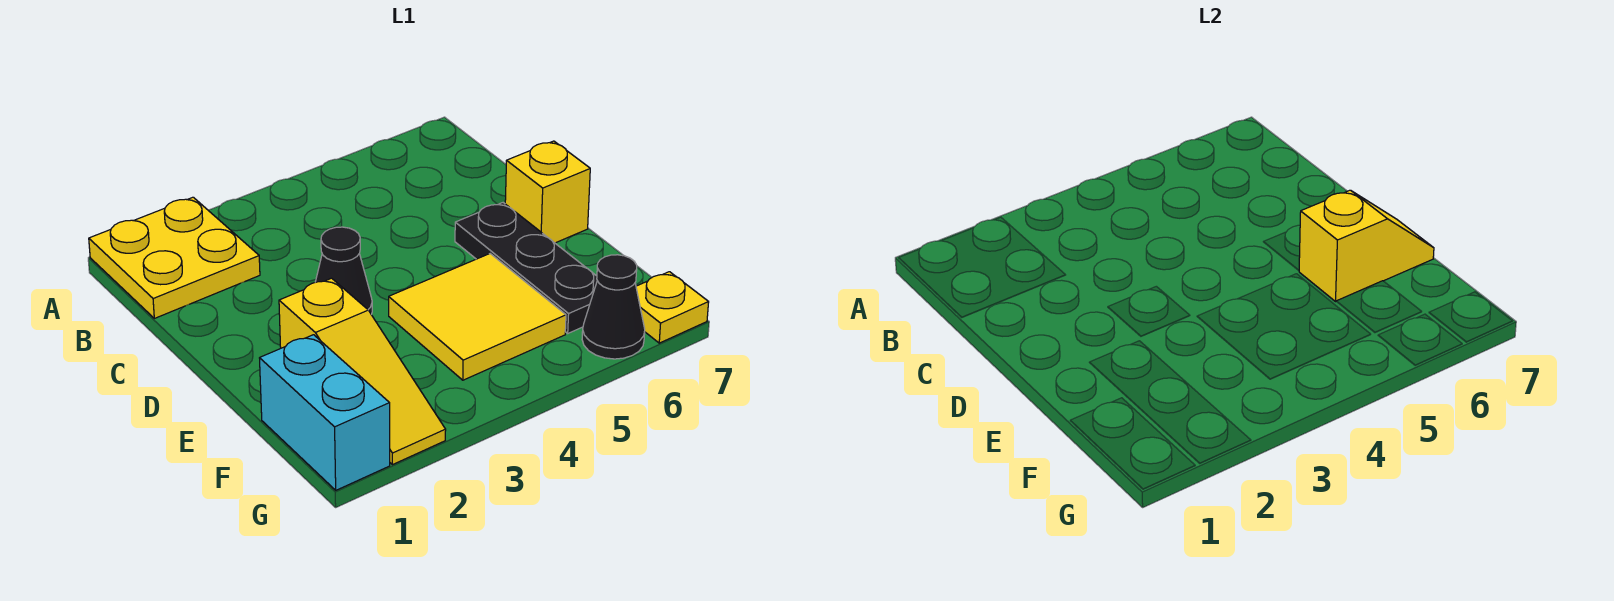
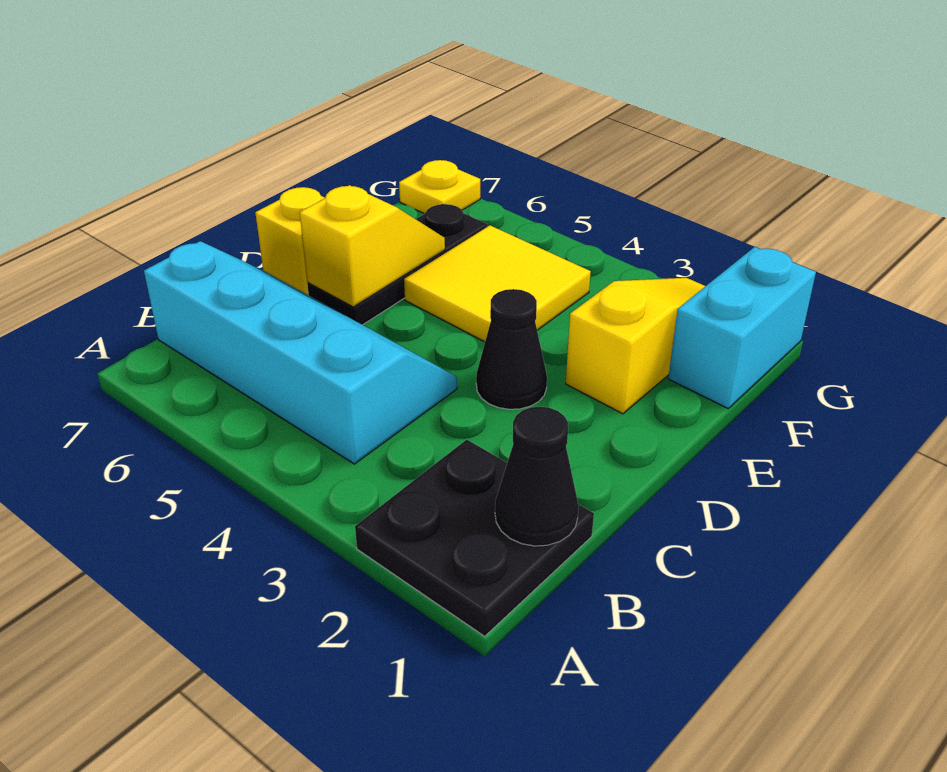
yellow plate A1:B2 level 1 -> black plate A1:B2 level 1
none -> cyan slope B4:C7 level 1 top B
yellow slope E6:E7 level 2 top 6 -> yellow slope D6:E6 level 2 top D
black cone G6 level 1 -> black cone B1 level 2

